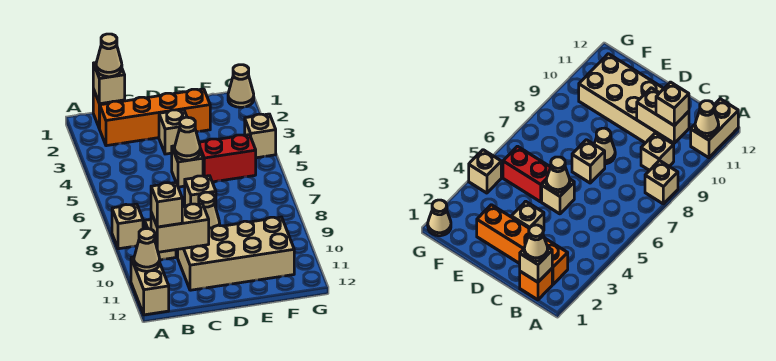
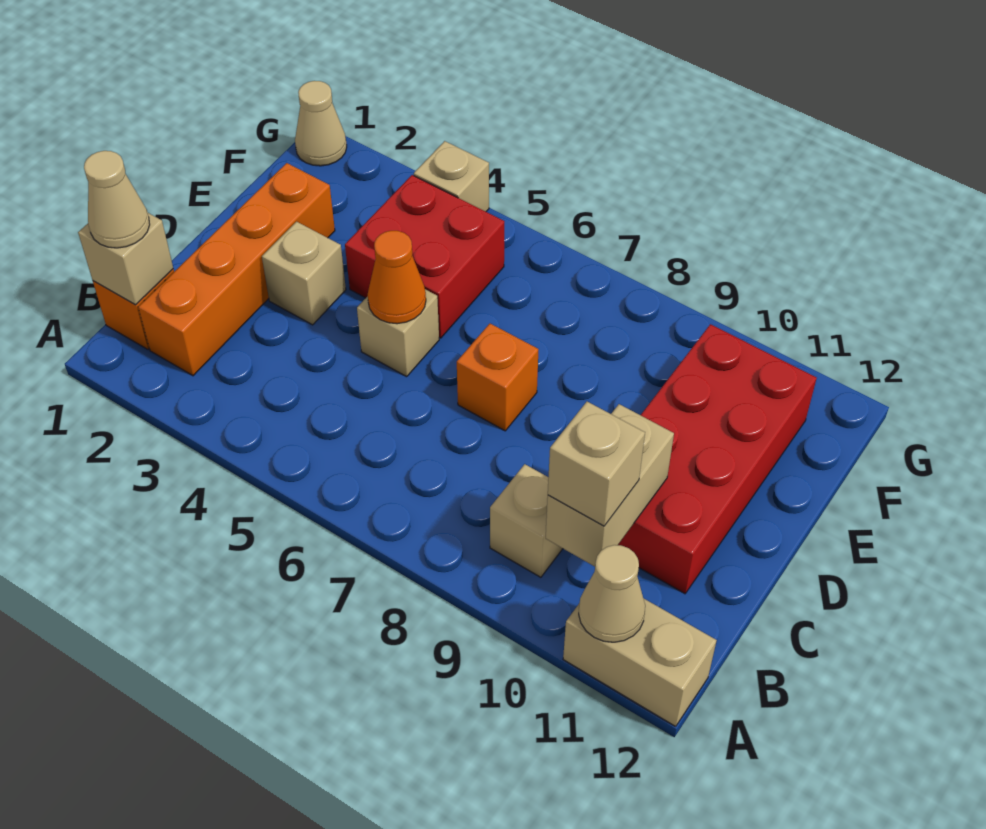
tan brick A8 level 1 -> none
tan brick C10:F11 level 1 -> red brick C10:F11 level 1
tan cone D5 level 2 -> orange cone D5 level 2
tan brick D7 level 1 -> orange brick D7 level 1
tan cone D8 level 1 -> none
red brick E5:F5 level 1 -> red brick E4:F5 level 1

